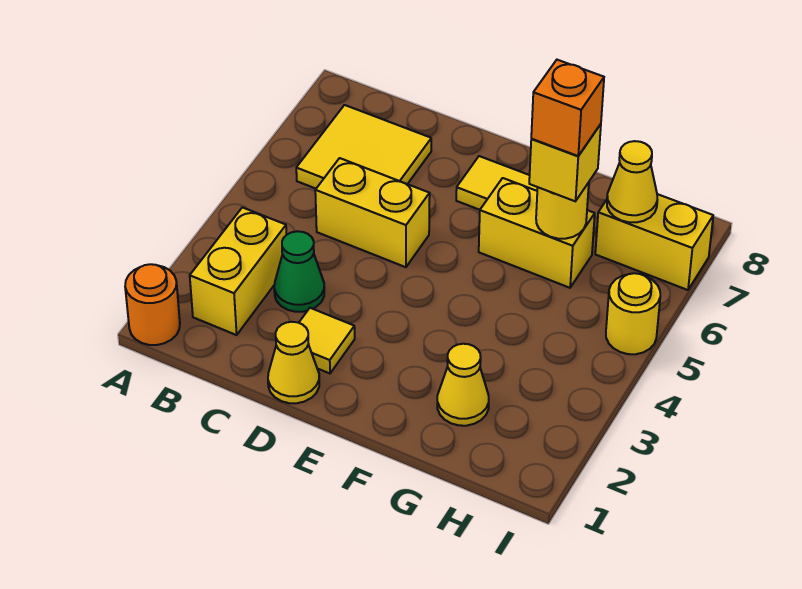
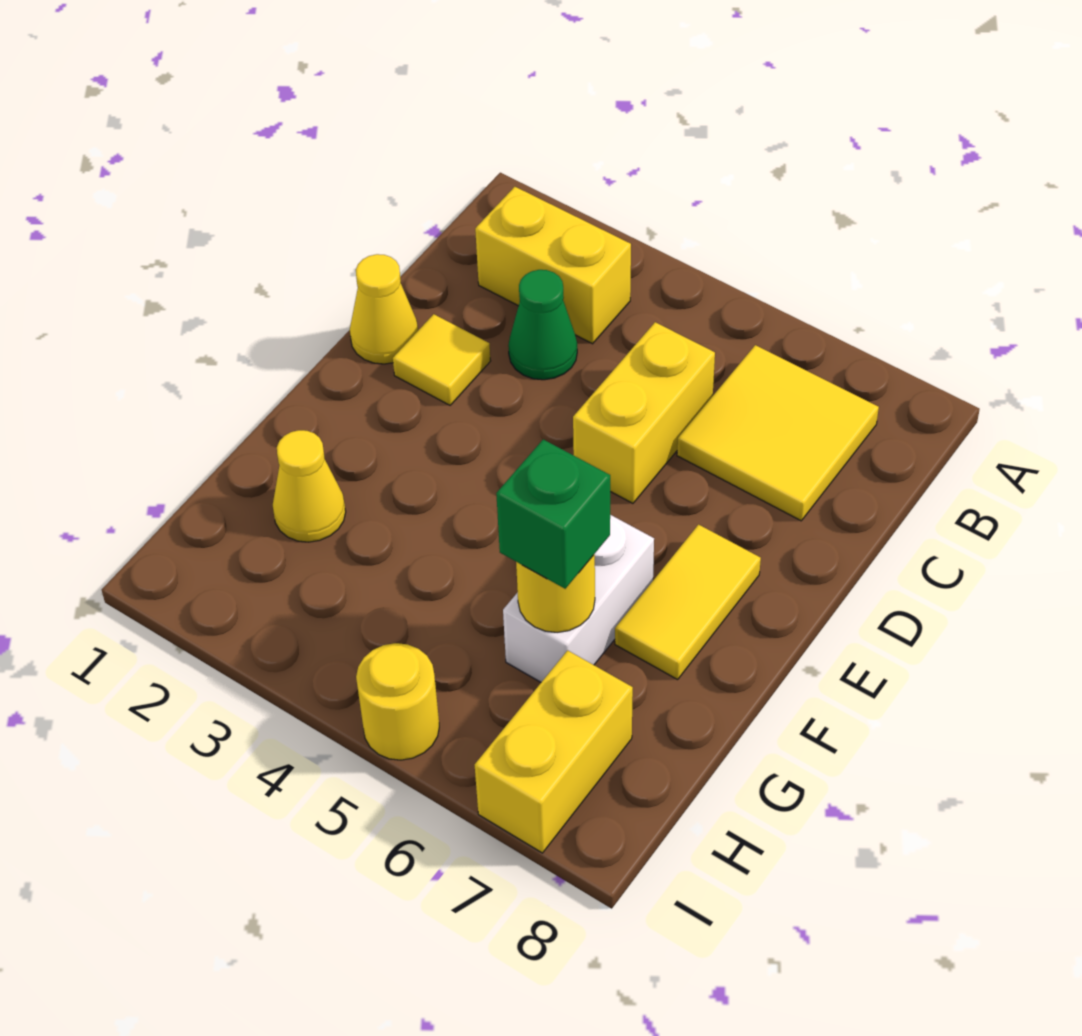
orange round brick A1 level 1 -> none
yellow brick F6:G6 level 1 -> white brick F6:G6 level 1
yellow brick G6 level 3 -> green brick G6 level 3
orange brick G6 level 4 -> none
yellow cone H7 level 2 -> none

